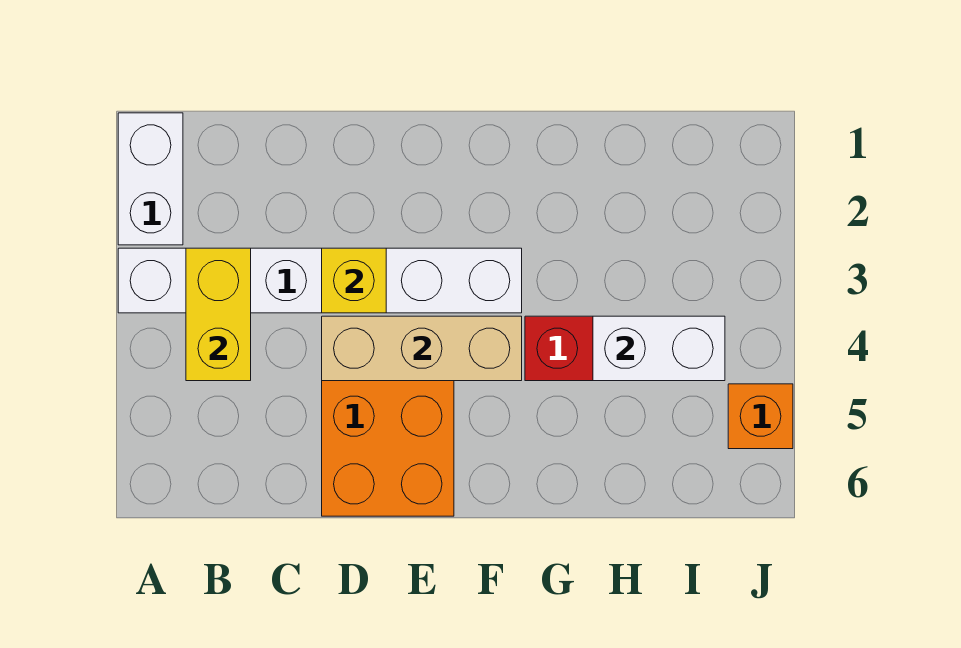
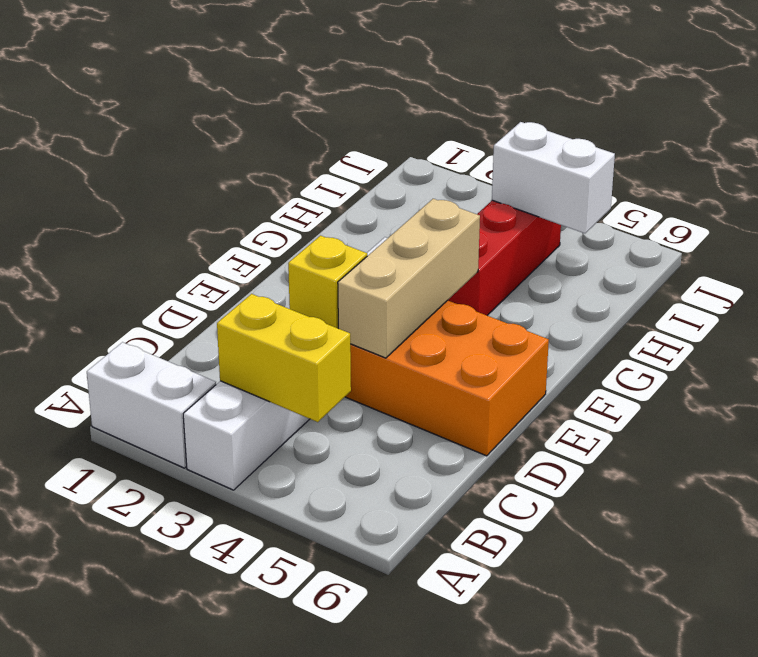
white brick H4:I4 level 2 -> white brick I4:I5 level 2
orange brick J5 level 1 -> none

